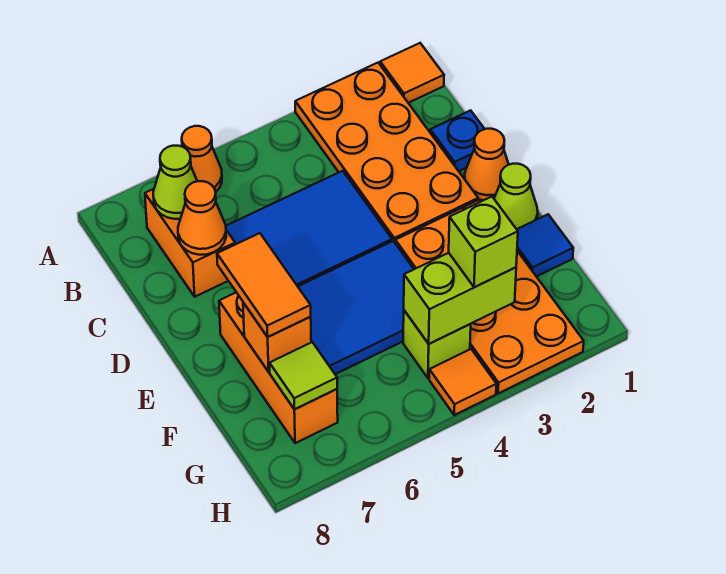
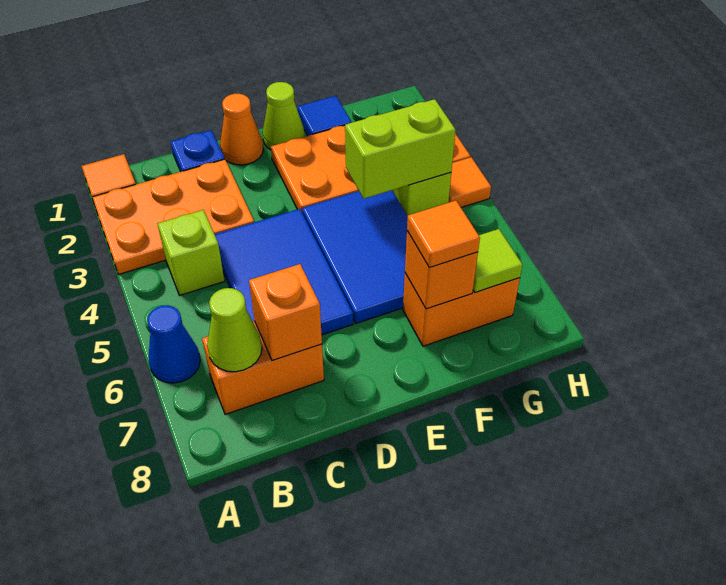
orange plate A2:D3 level 1 -> orange plate A2:C3 level 1
orange cone A6 level 1 -> blue cone A6 level 1
orange cone C7 level 2 -> orange brick C7 level 2
orange brick E7:G7 level 1 -> orange brick F7:G7 level 1
orange tile E7:F7 level 3 -> orange tile F7 level 3
lime brick G3:G4 level 2 -> lime brick F4:G4 level 2
lime brick G3 level 3 -> lime brick B4 level 1

